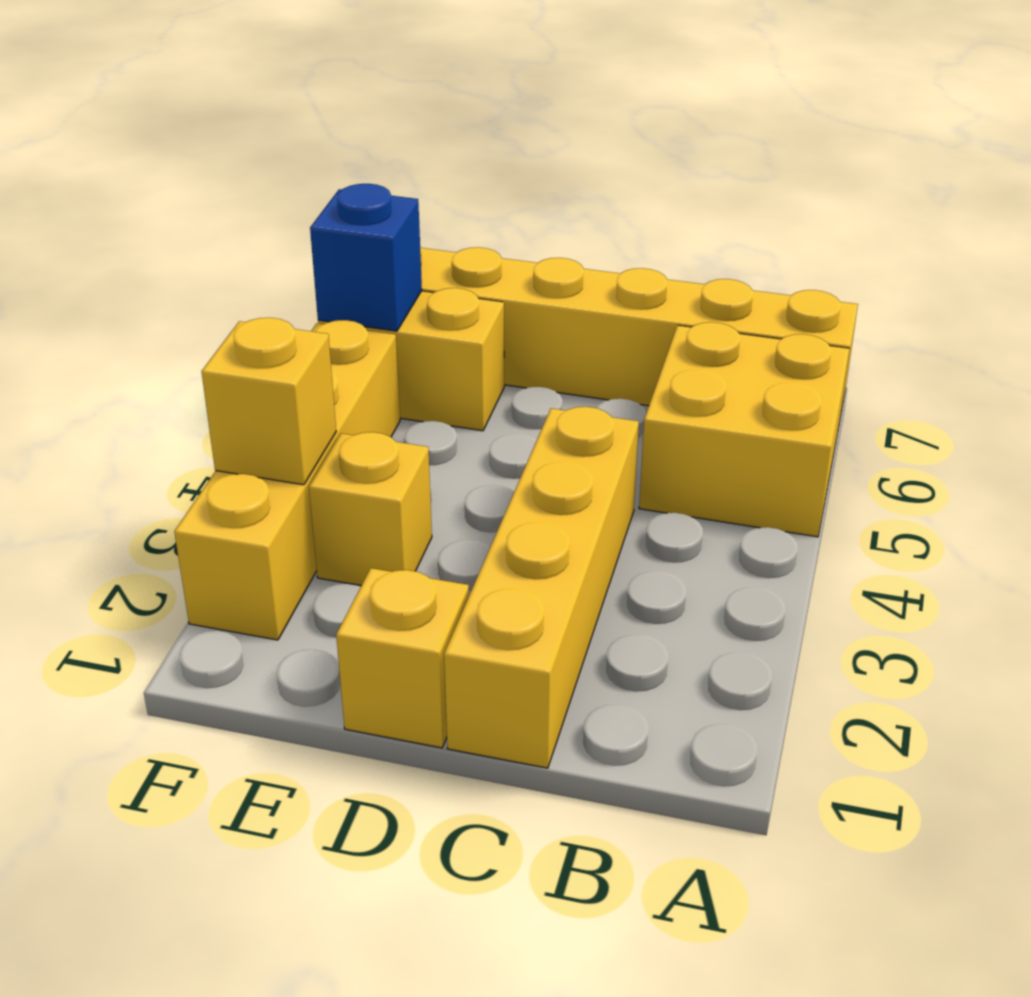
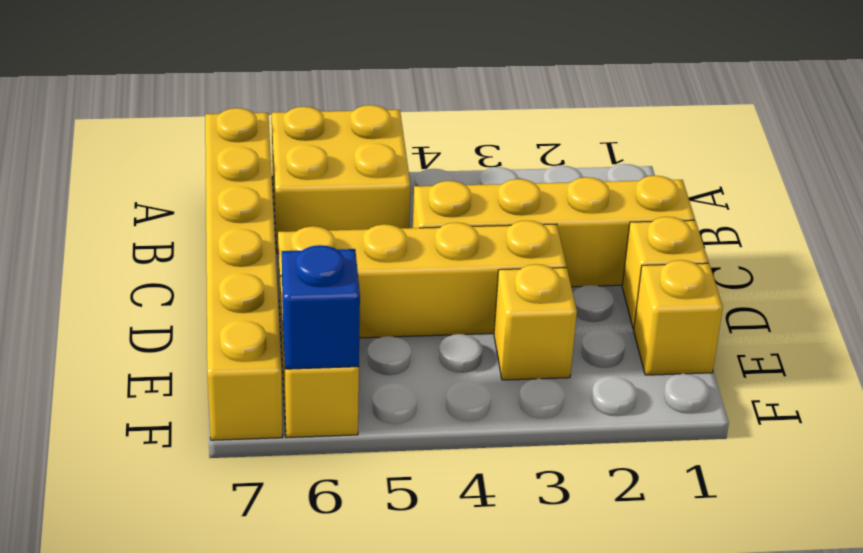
yellow brick F2:F5 level 1 -> yellow brick D3:D6 level 1
yellow brick F3 level 2 -> yellow brick E1 level 1

